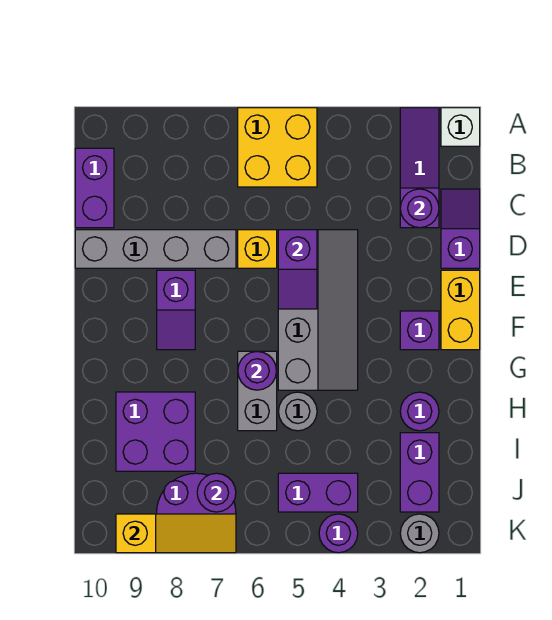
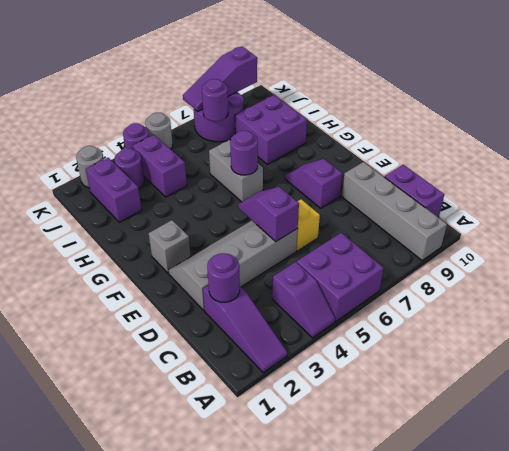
white brick A1 level 1 -> none
yellow brick A5:B6 level 1 -> purple brick A5:B6 level 1
purple slope C1:D1 level 1 top D -> purple slope A4:B4 level 1 top B
grey slope D4:G5 level 1 top 5 -> grey slope D2:E5 level 1 top D
grey brick D7:D10 level 1 -> grey brick A9:D9 level 1
yellow brick E1:F1 level 1 -> none
purple brick F2 level 1 -> grey brick F2 level 1
purple round brick H2 level 1 -> purple round brick J3 level 1
grey round brick H5 level 1 -> grey round brick K5 level 1
purple brick J4:J5 level 1 -> purple brick I4:J4 level 1
yellow slope K7:K9 level 2 top 9 -> purple slope K7:K9 level 2 top 9

